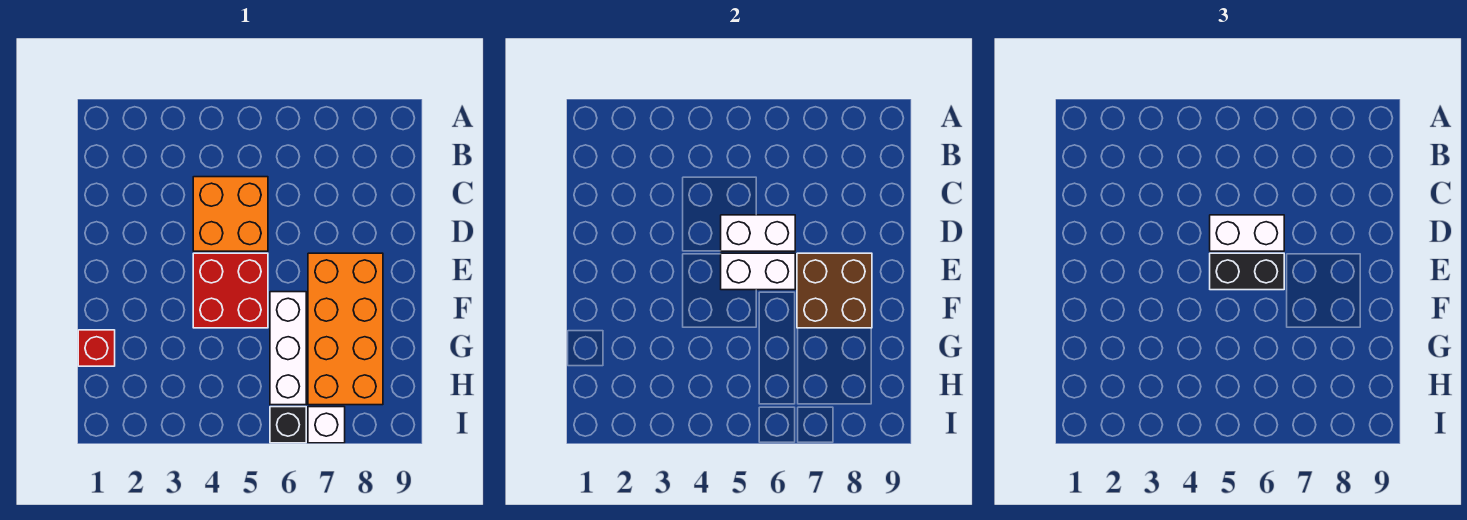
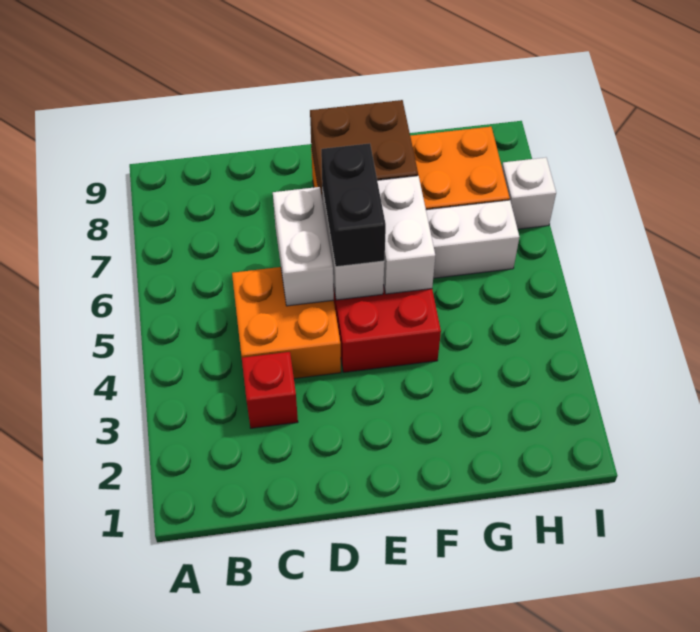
white brick D5:D6 level 3 -> white brick F5:F6 level 2
red brick G1 level 1 -> red brick C3 level 1
black brick I6 level 1 -> none

